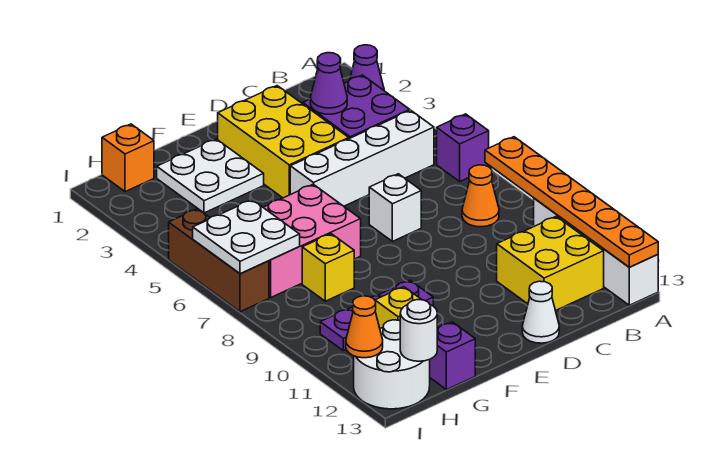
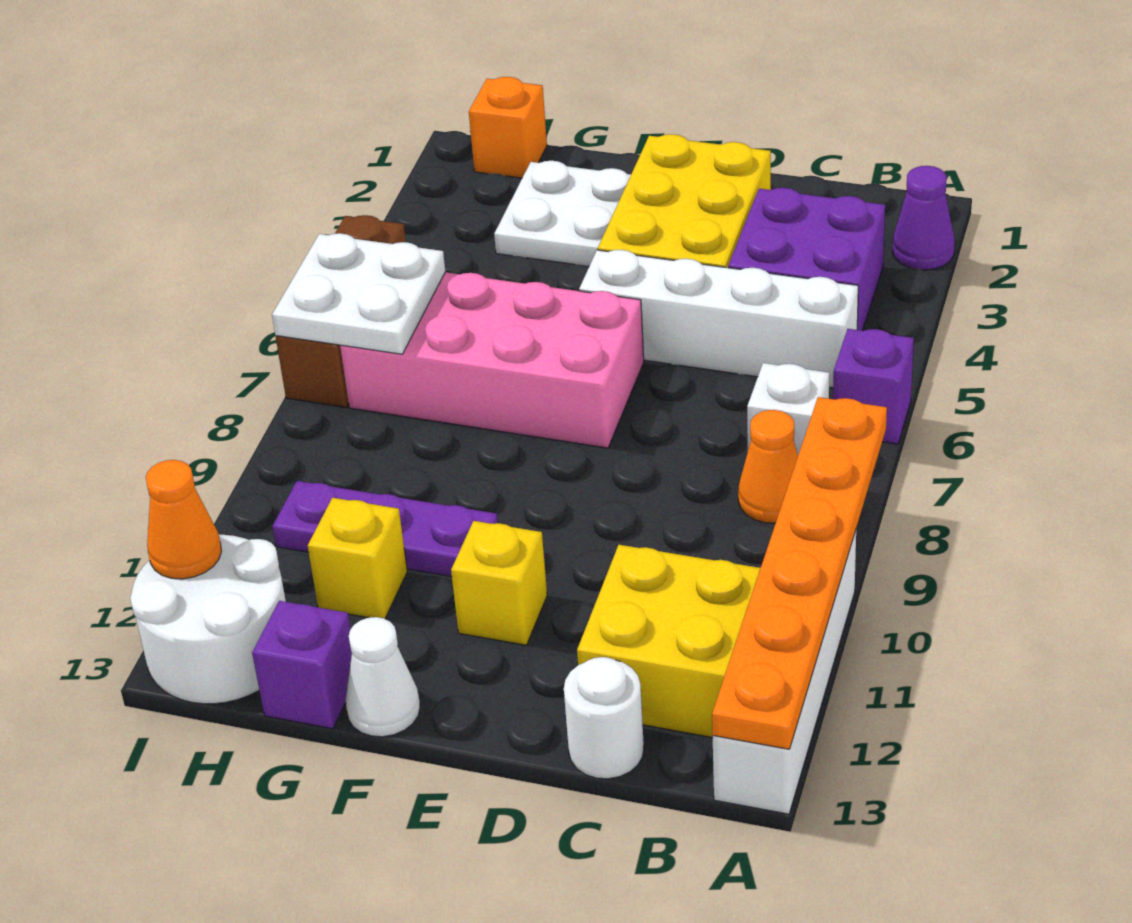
purple cone C3 level 2 -> none
white brick D7 level 1 -> white brick B7 level 1
white cone D13 level 1 -> white cone F13 level 1
pink brick F6:H7 level 1 -> pink brick E6:H7 level 1
yellow brick G8 level 1 -> yellow brick E11 level 1
white round brick H13 level 2 -> white round brick C13 level 1

